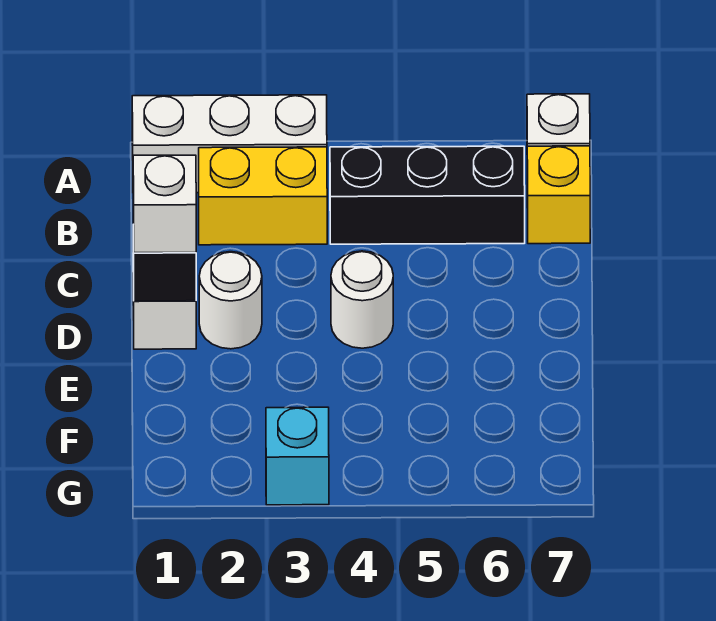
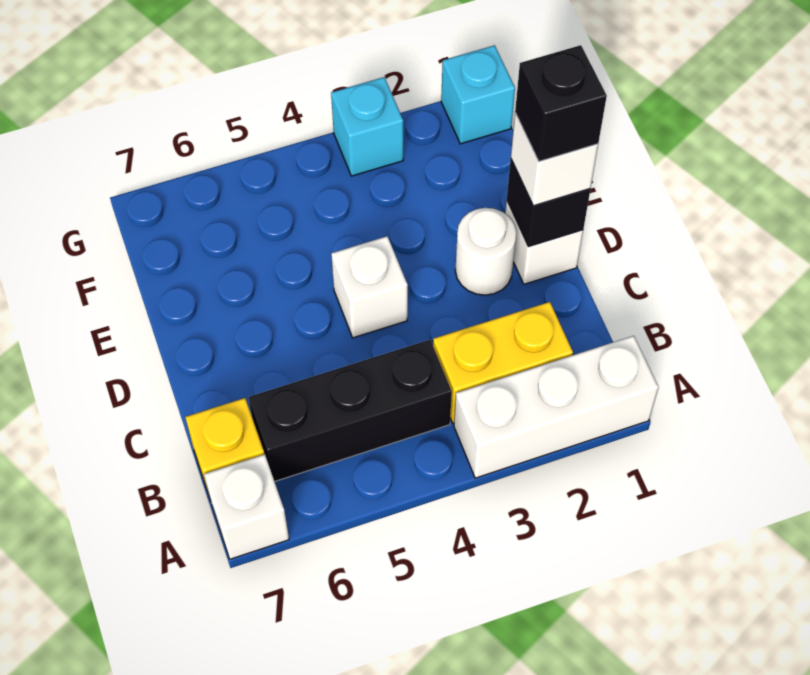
none -> black brick D1 level 4
white round brick D4 level 1 -> white brick D4 level 1
none -> cyan brick G1 level 1

